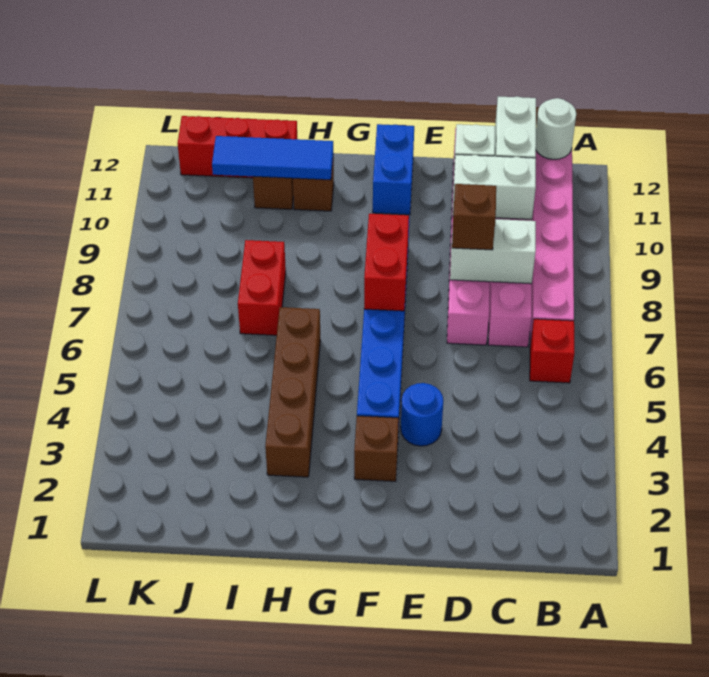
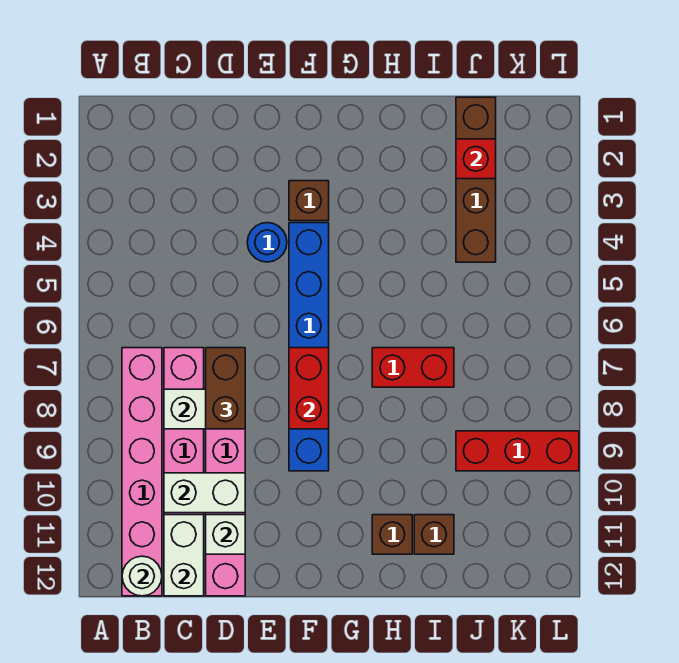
red brick B6 level 1 -> red brick J2 level 2
brown brick D8 level 3 -> brown brick D7:D8 level 3
blue brick F11:F12 level 1 -> none
brown brick H3:H6 level 1 -> brown brick J1:J4 level 1
blue tile H11:J11 level 2 -> none
red brick I7:I8 level 1 -> red brick H7:I7 level 1
red brick I12:K12 level 1 -> red brick J9:L9 level 1

